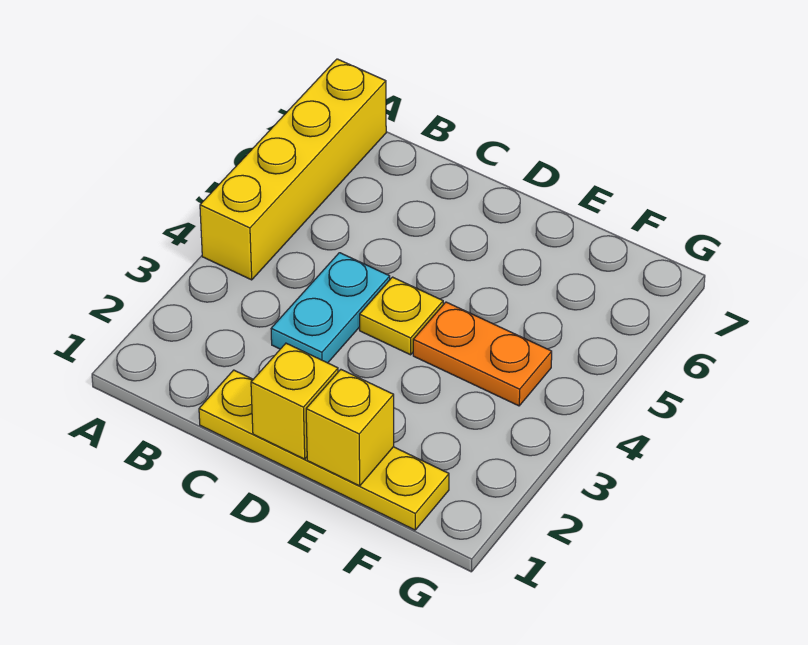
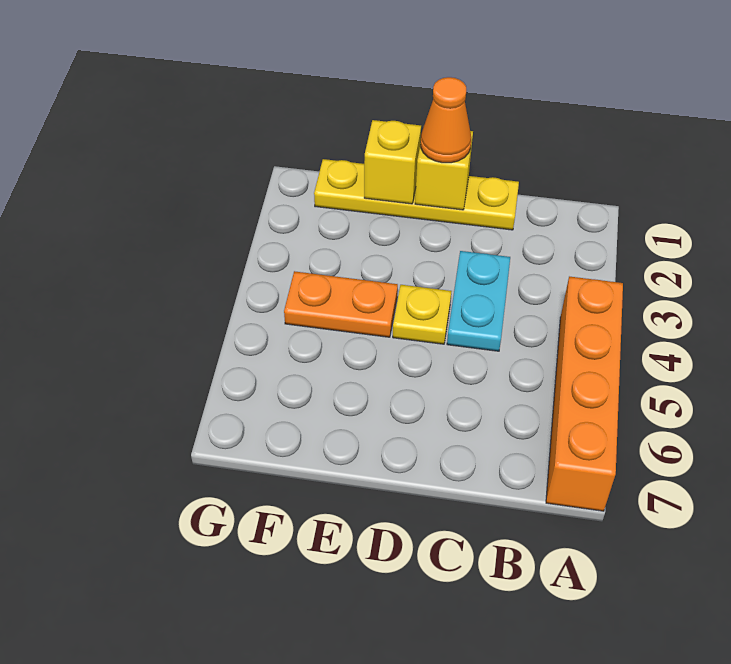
yellow brick A4:A7 level 1 -> orange brick A4:A7 level 1
none -> orange cone D1 level 3

